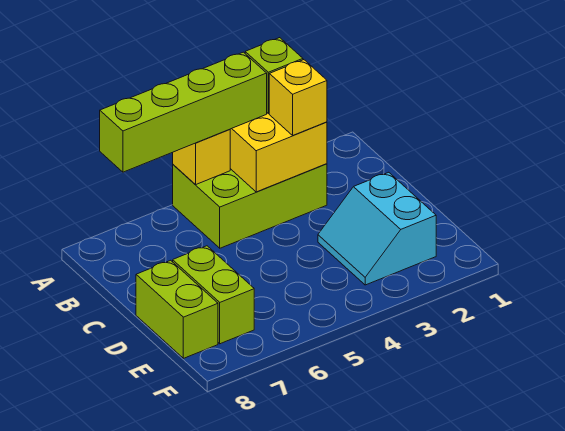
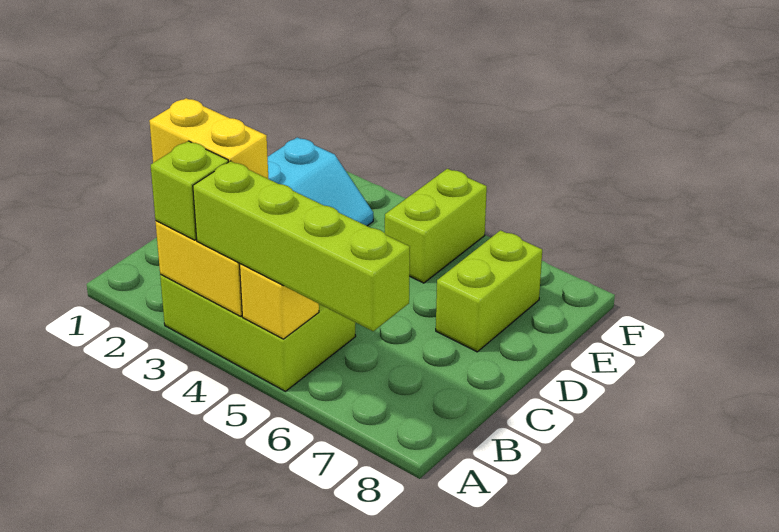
yellow brick B3 level 3 -> yellow brick B2:B3 level 3
lime brick D8:E8 level 1 -> lime brick E5:F5 level 1

